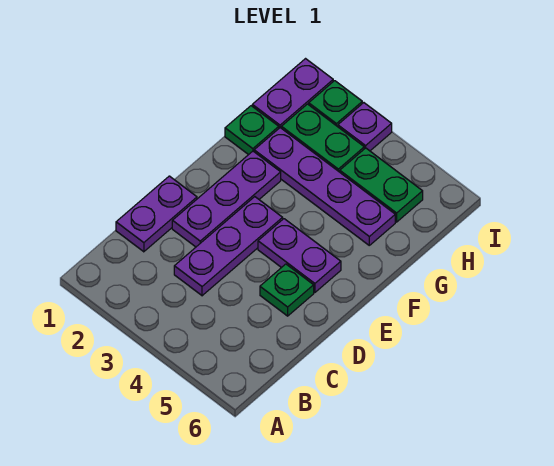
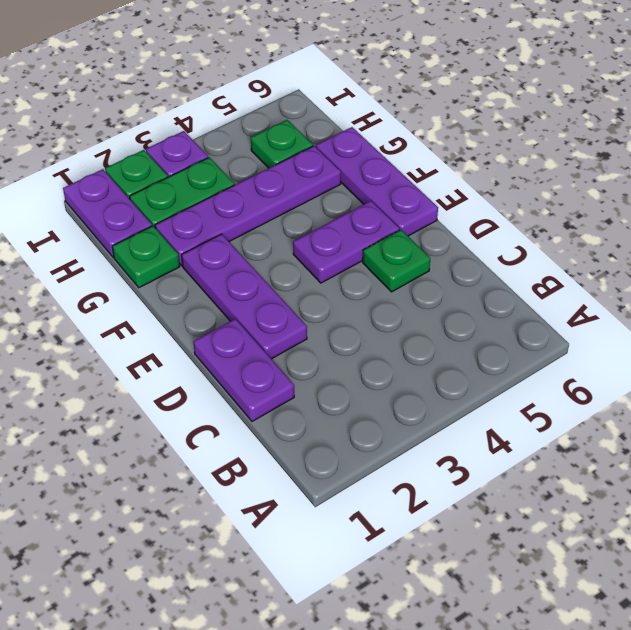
purple plate C3:E3 level 1 -> purple plate E6:G6 level 1
green plate H4:H5 level 1 -> green plate H5 level 1

